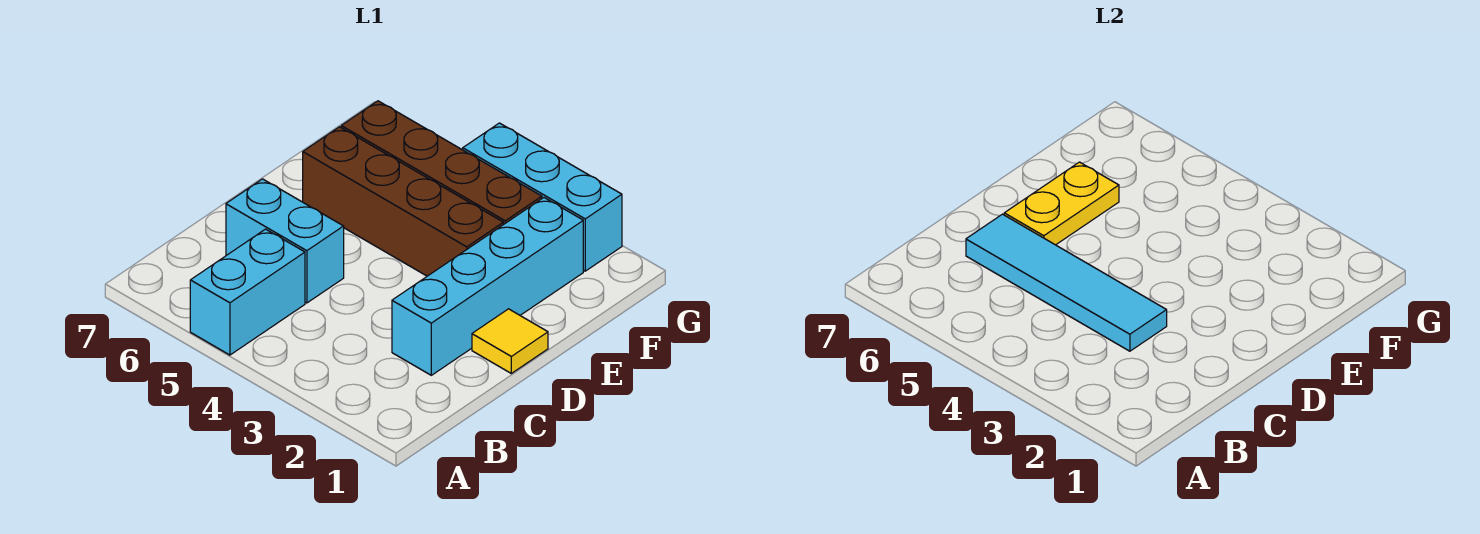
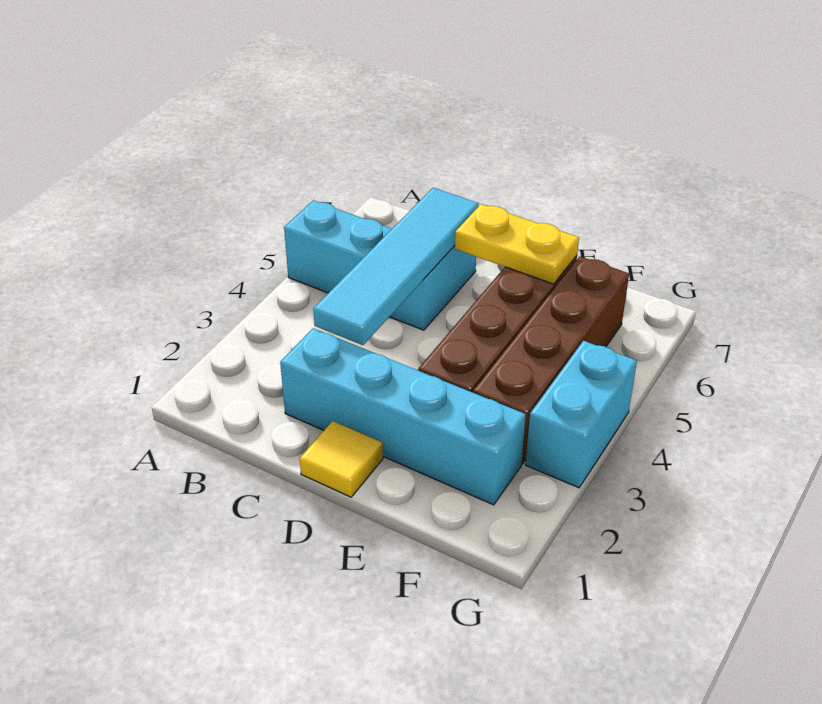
cyan brick G2:G4 level 1 -> cyan brick G3:G4 level 1

